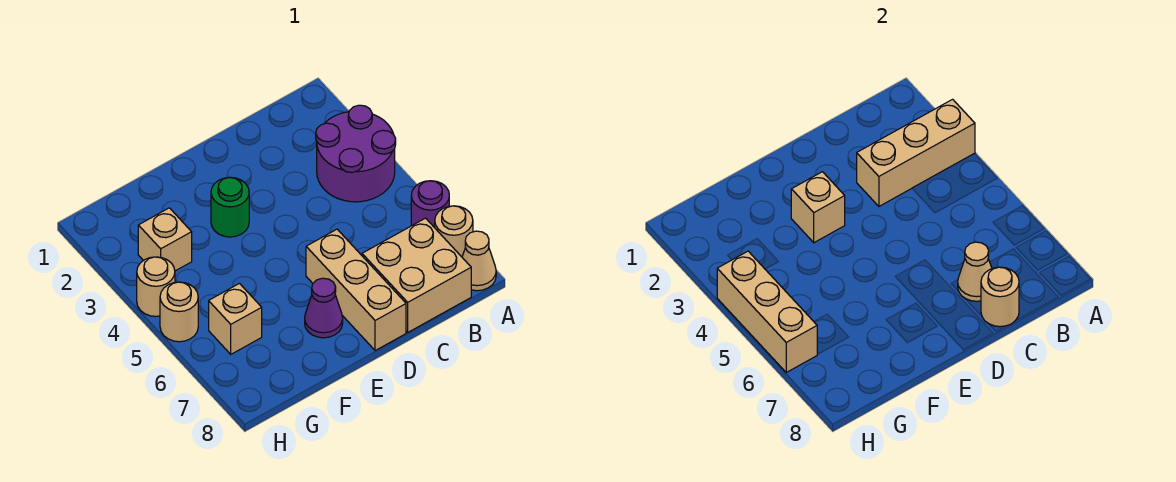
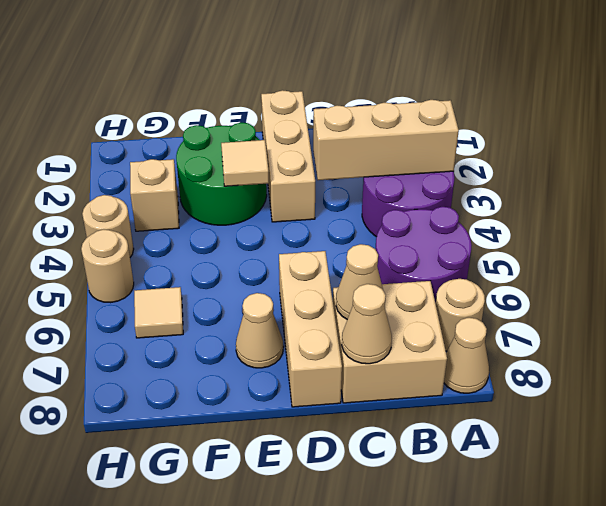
purple round brick A6 level 1 -> purple round brick A5:B6 level 1
tan round brick C8 level 2 -> tan cone C8 level 2
green round brick E3 level 1 -> green round brick E2:F3 level 1
tan brick E3 level 2 -> tan tile E3 level 2
purple cone E7 level 1 -> tan cone E7 level 1
tan brick G6 level 1 -> tan tile G6 level 1
tan brick H4:H6 level 2 -> tan brick D1:D3 level 1

